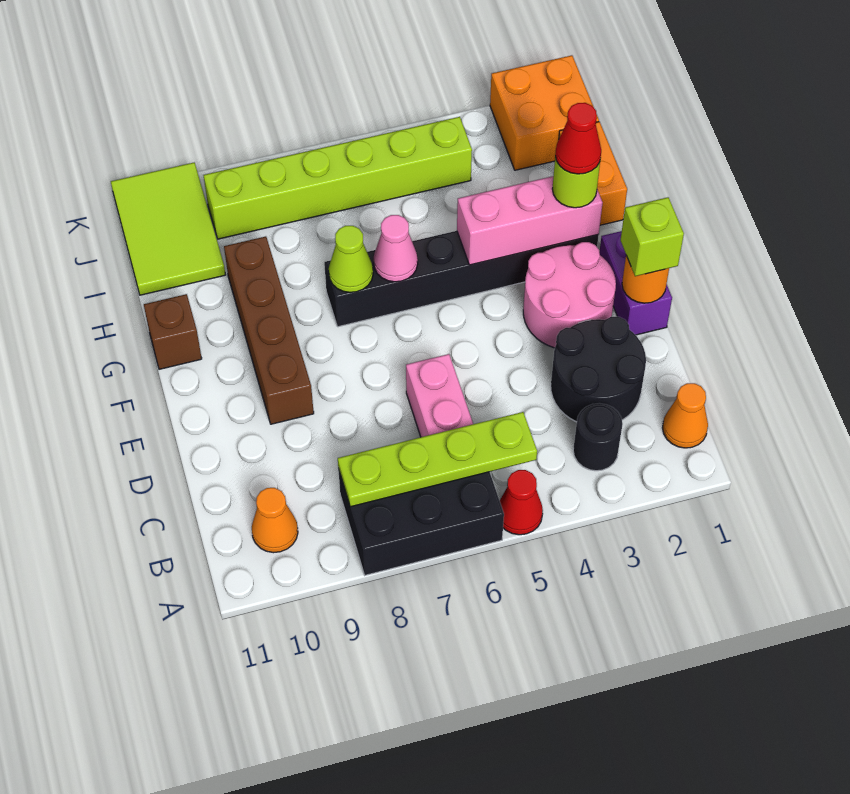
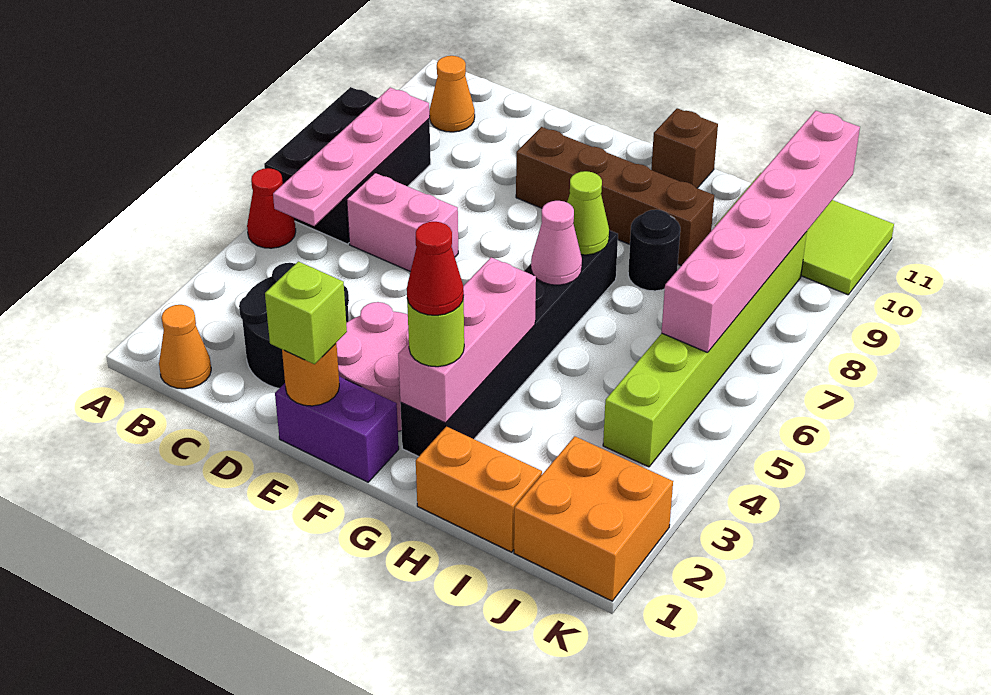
black round brick B3 level 1 -> black round brick H8 level 1
lime plate B5:B8 level 2 -> pink plate B5:B8 level 2
none -> pink brick J6:J11 level 2

